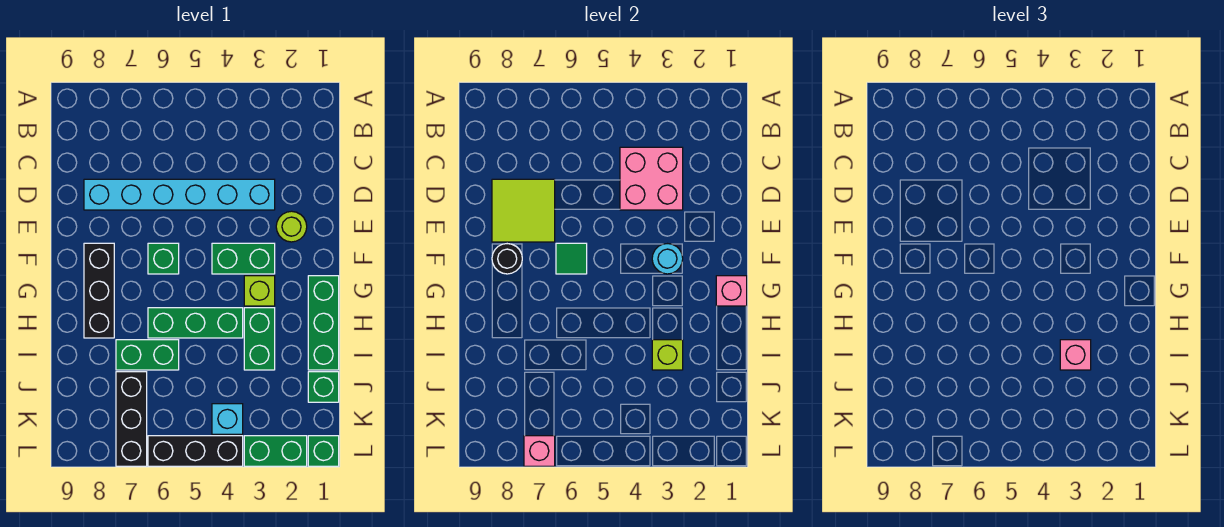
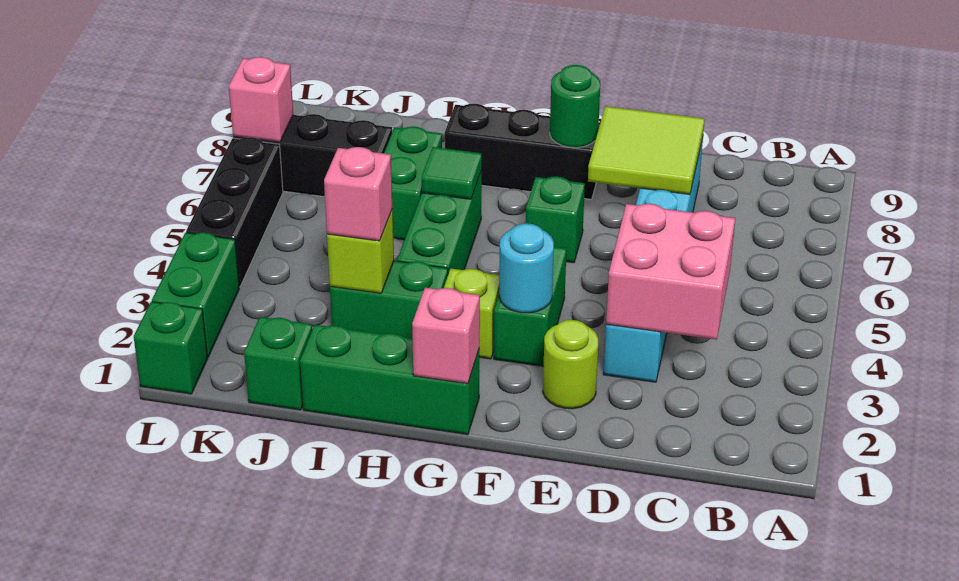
green tile F6 level 2 -> green tile H6 level 2
black round brick F8 level 2 -> green round brick F8 level 2
cyan brick K4 level 1 -> none

